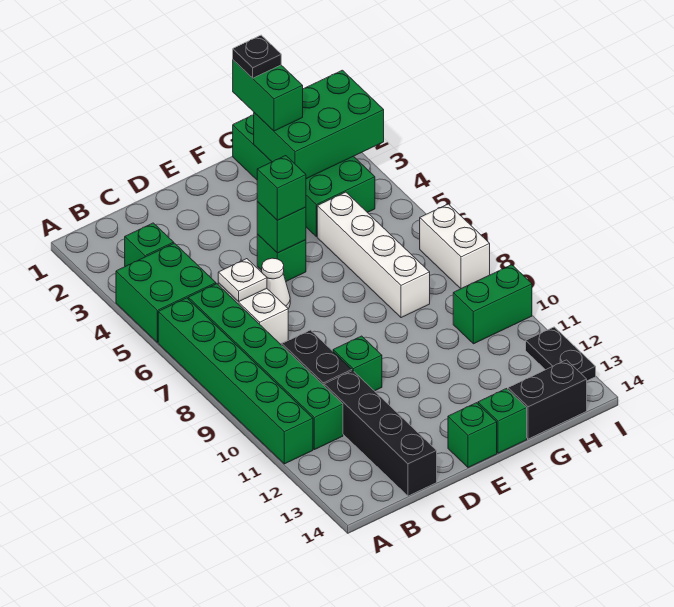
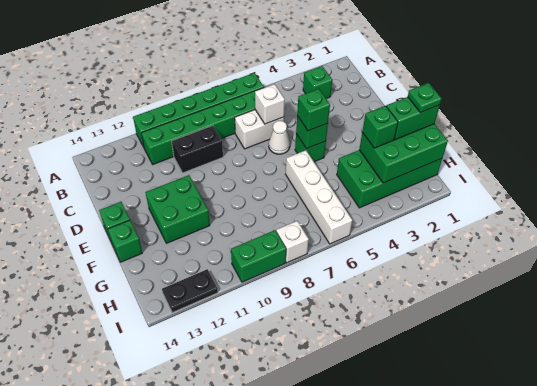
green brick A4:B5 level 1 -> green brick E11:F12 level 1
white plate C6 level 2 -> white brick C6 level 2
black brick C11:C14 level 1 -> none
green brick D10 level 1 -> green brick G3 level 3
black plate G1 level 4 -> green plate G1 level 4
green brick G2:I3 level 2 -> green brick G1:H3 level 2
white brick G5:G8 level 1 -> white brick F6:I6 level 1
black brick G14:H14 level 1 -> none
green brick H10:I10 level 1 -> green brick I9:I10 level 1
white brick I7:I8 level 1 -> white brick I8 level 1

